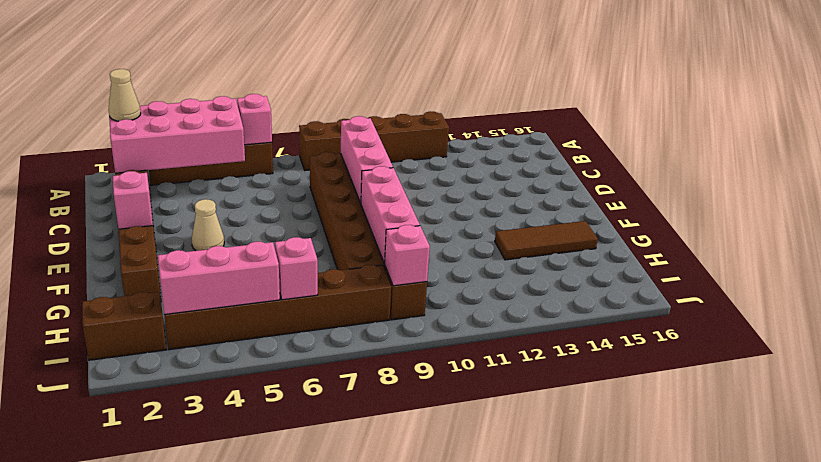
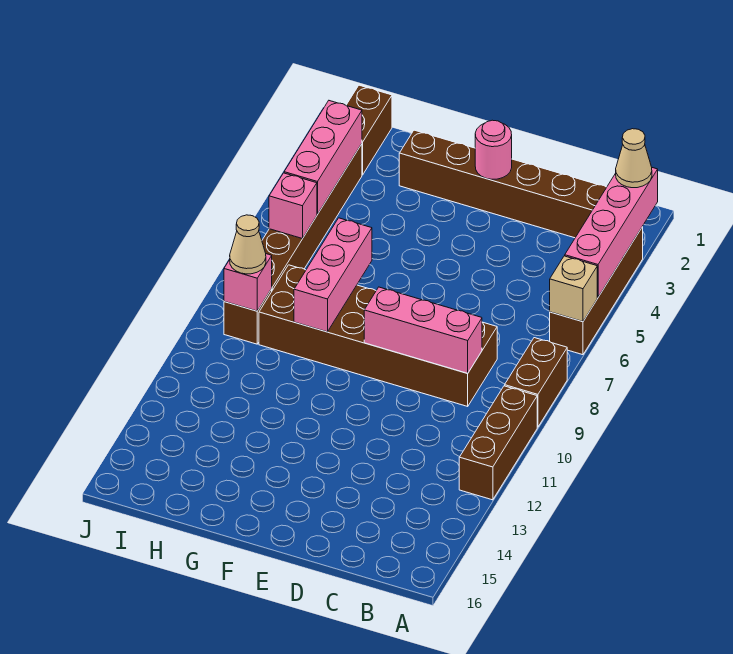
pink brick A2:B5 level 2 -> pink brick A2:A5 level 2
pink brick A6 level 2 -> tan brick A6 level 2
pink brick E2 level 2 -> pink round brick E2 level 2
tan cone E4 level 1 -> tan cone I9 level 3
pink brick F9:H9 level 2 -> pink brick G7:G9 level 2
brown tile G13:G15 level 1 -> none

